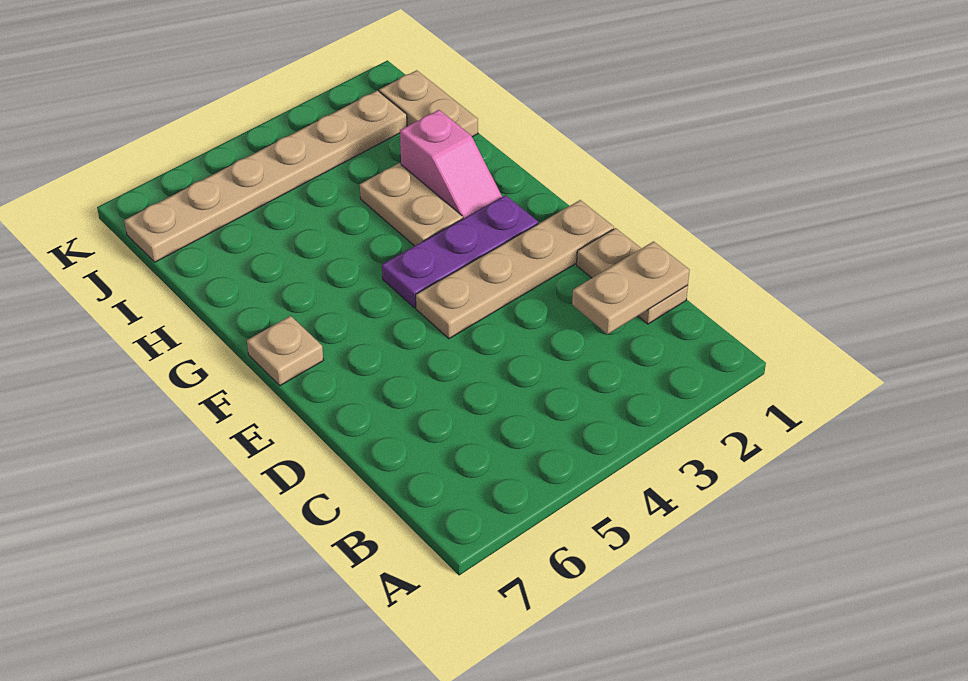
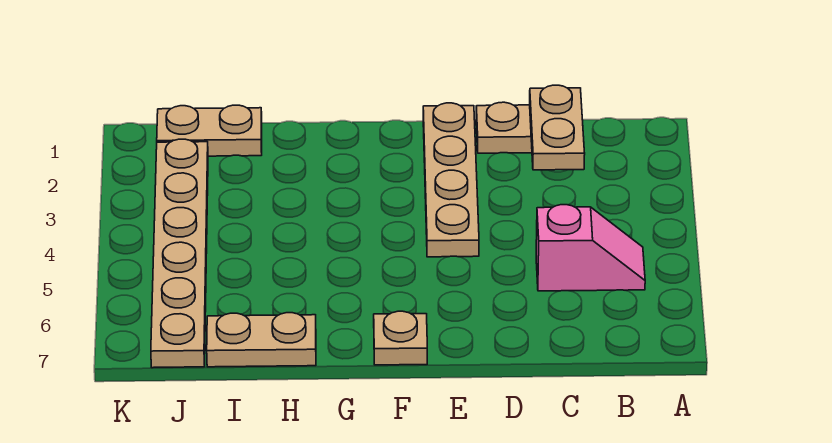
purple plate F2:F4 level 1 -> none
pink slope G2:H2 level 1 top H -> pink slope B5:C5 level 1 top C
tan plate G3:H3 level 1 -> tan plate H7:I7 level 1

